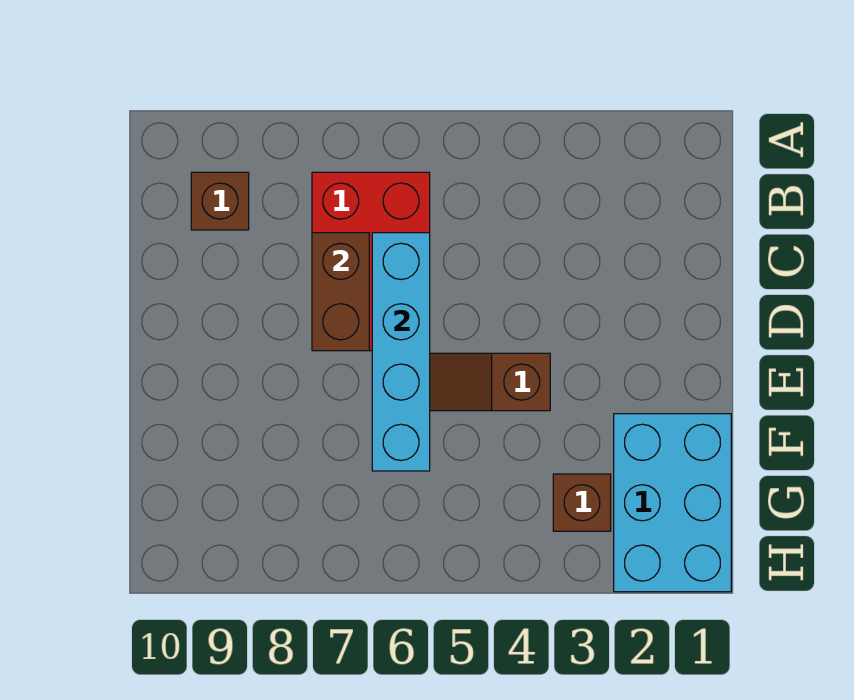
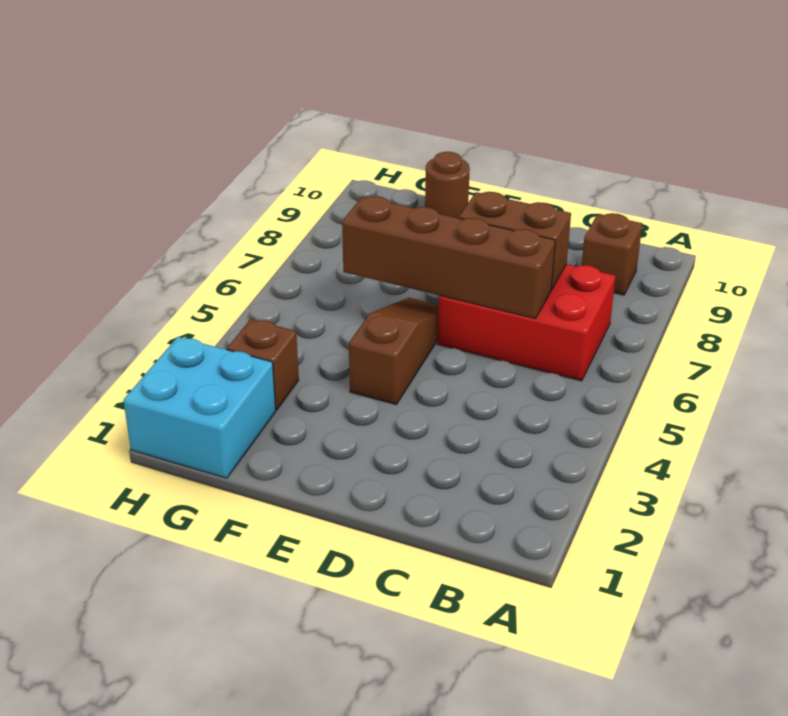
cyan brick C6:F6 level 2 -> brown brick C6:F6 level 2
cyan brick F1:H2 level 1 -> cyan brick G1:H2 level 1
none -> brown round brick F10 level 1

